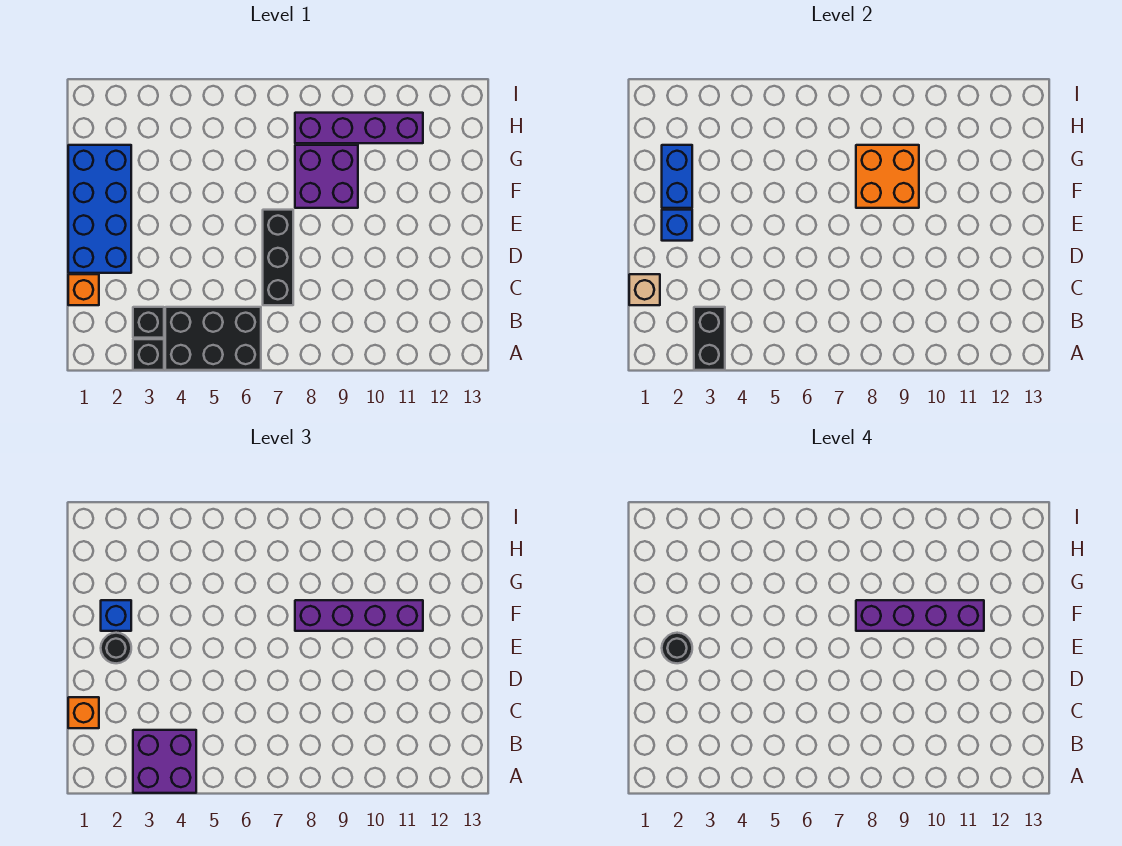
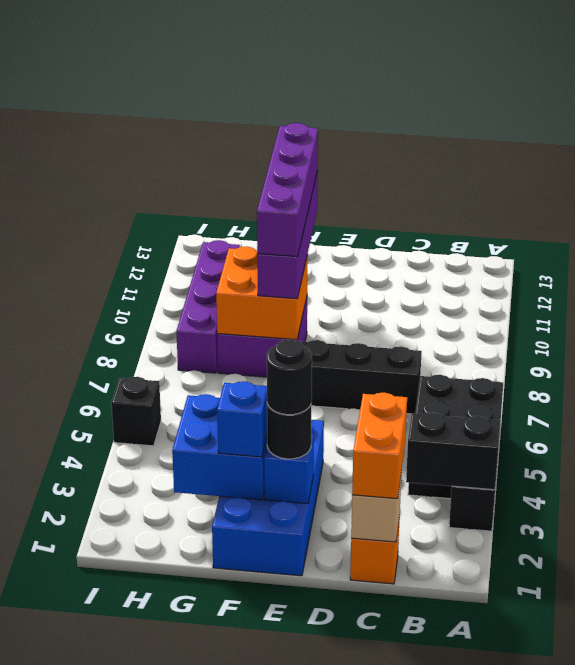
purple brick A3:B4 level 3 -> none
black brick B3 level 1 -> black brick I5 level 1
orange brick C1 level 3 -> orange brick C1:C2 level 3
blue brick D1:G2 level 1 -> blue brick E1:F4 level 1
blue brick F2:G2 level 2 -> blue brick F2:G3 level 2

